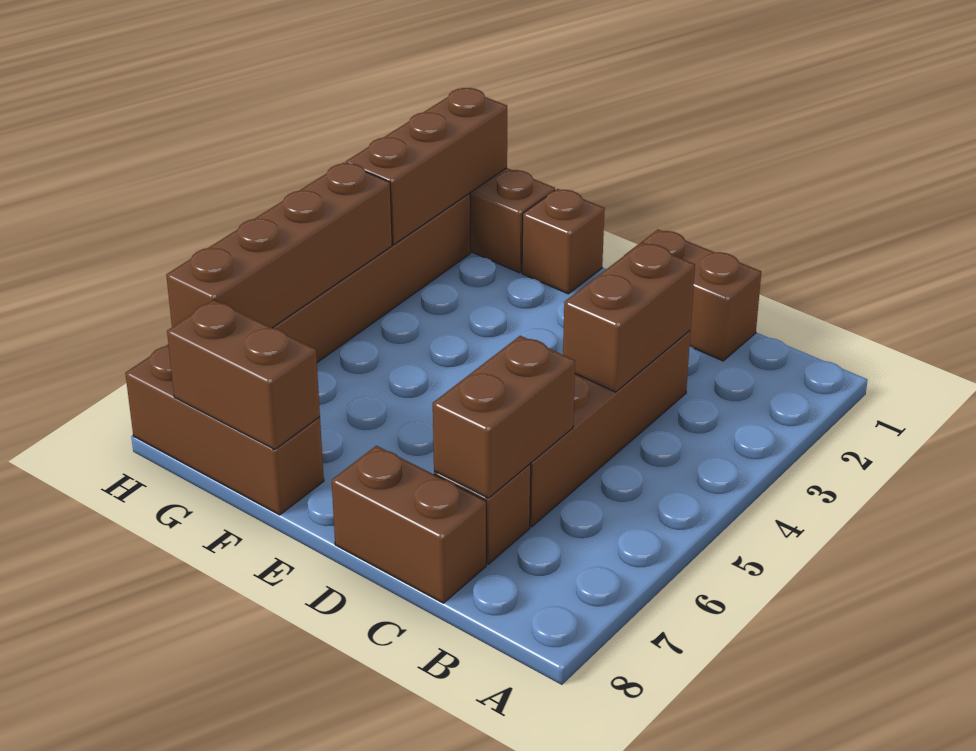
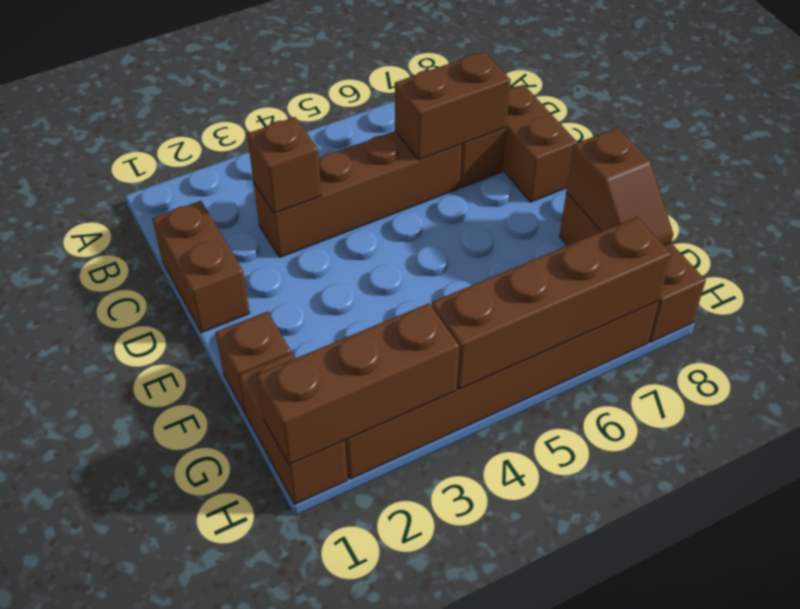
brown brick C3:C4 level 2 -> brown brick C3 level 2
brown brick F8:G8 level 2 -> brown slope F8:G8 level 2 top F

